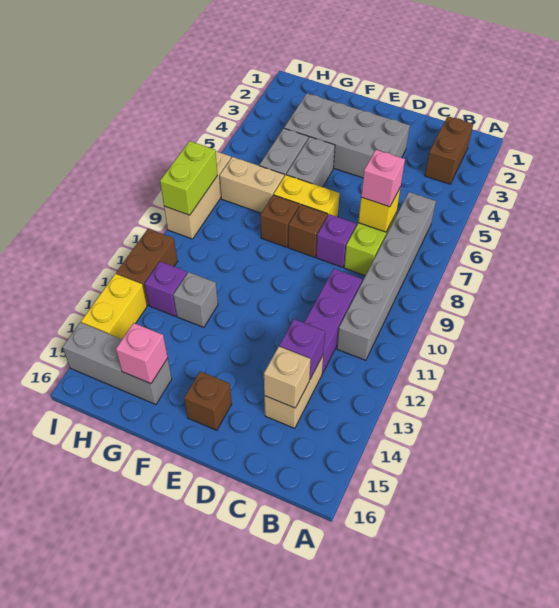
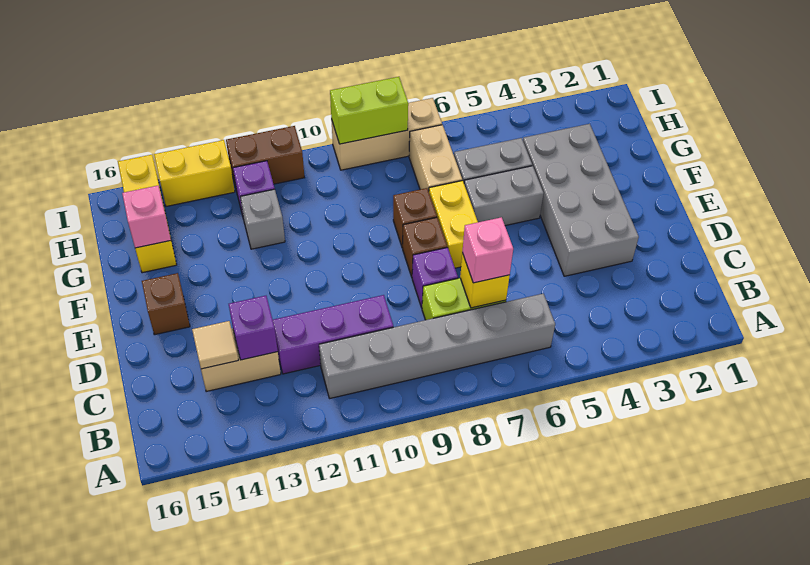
brown brick B2:B3 level 1 -> none
tan brick C14 level 2 -> tan tile C14 level 2
grey brick G15:I15 level 1 -> yellow brick G15:I15 level 1

